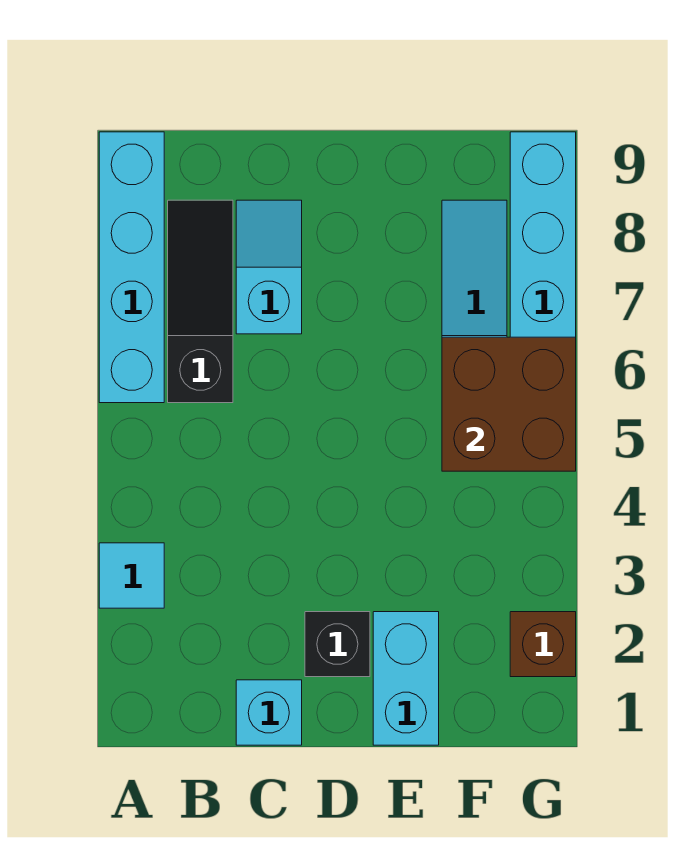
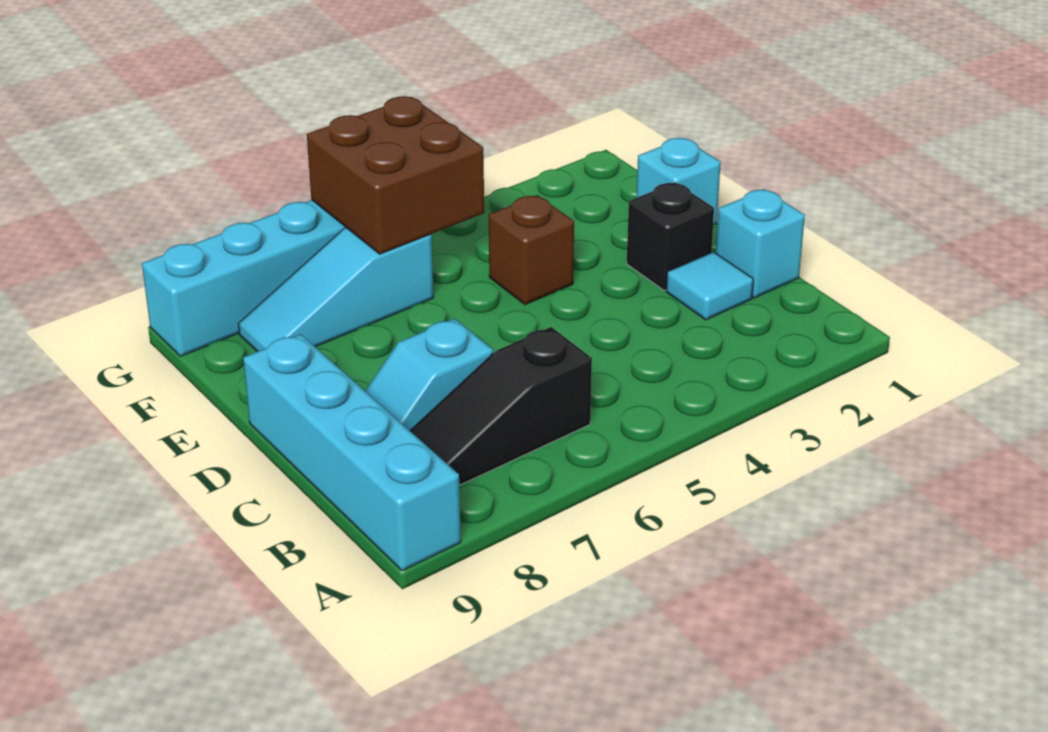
cyan tile A3 level 1 -> cyan tile C2 level 1
cyan brick A6:A9 level 1 -> cyan brick A9:D9 level 1
cyan brick E1:E2 level 1 -> cyan brick E1 level 1
brown brick G2 level 1 -> brown brick E4 level 1

